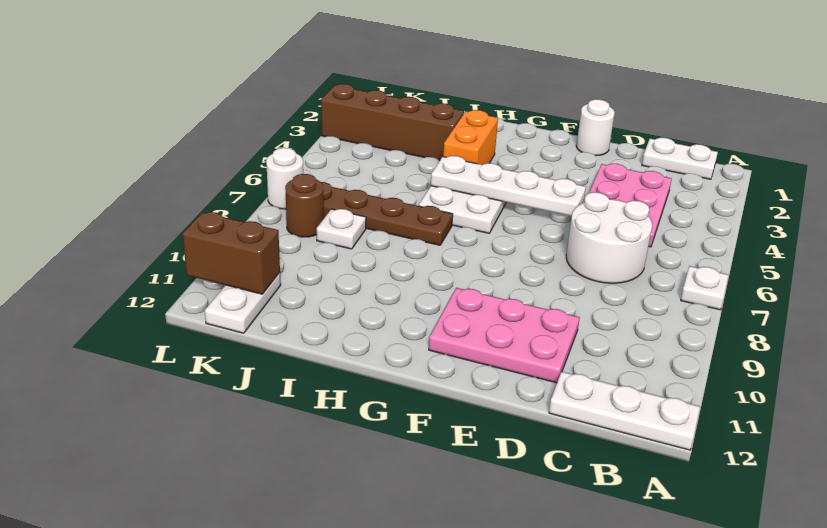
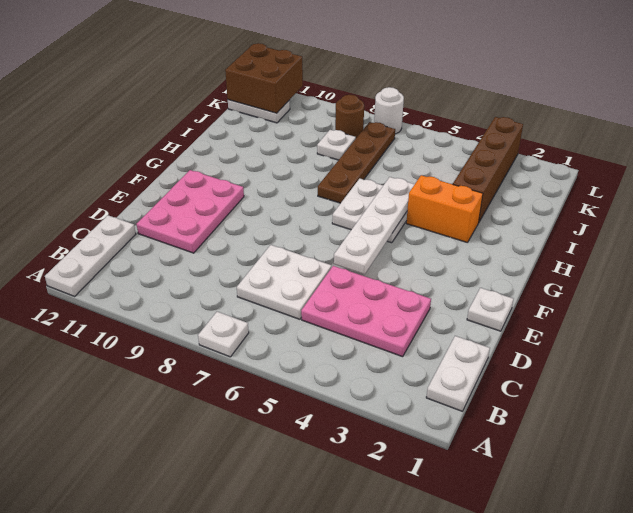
white round brick C6:D7 level 1 -> white plate C6:D7 level 1
white round brick E1 level 1 -> white plate E1 level 1
brown brick K11:L11 level 2 -> brown brick K11:L12 level 2

